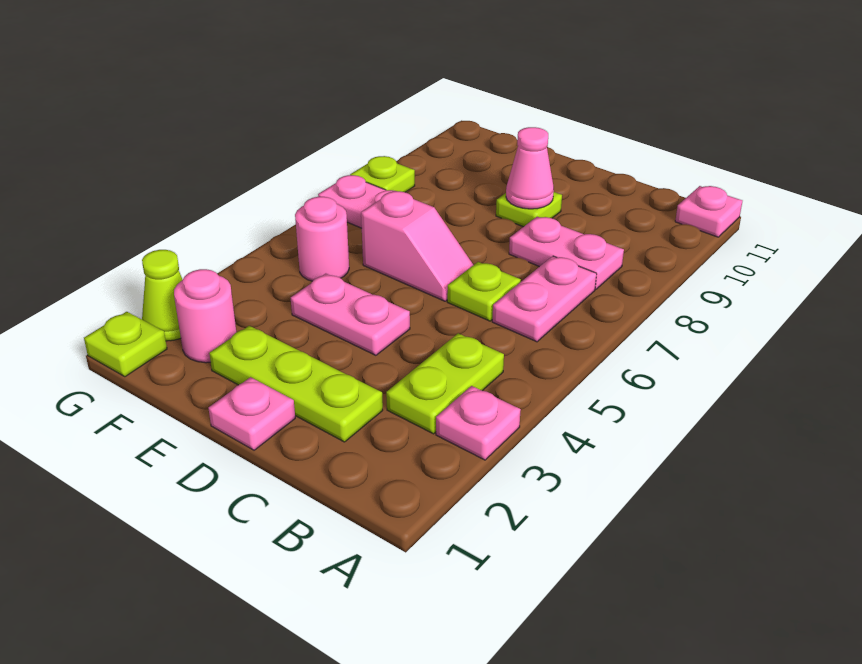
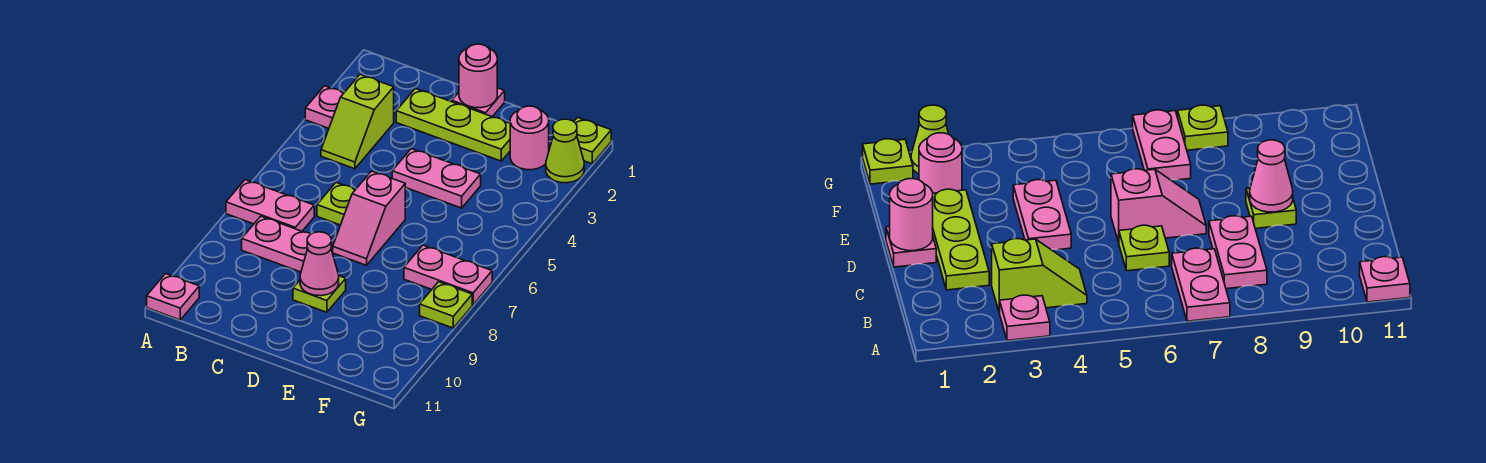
lime plate B3:B4 level 1 -> lime slope B3:B4 level 1 top 3
pink plate B6:B7 level 1 -> pink plate A7:B7 level 1
pink slope D6:E6 level 1 top E -> pink slope D6:D7 level 1 top 6
pink round brick F5 level 1 -> pink round brick D1 level 2

